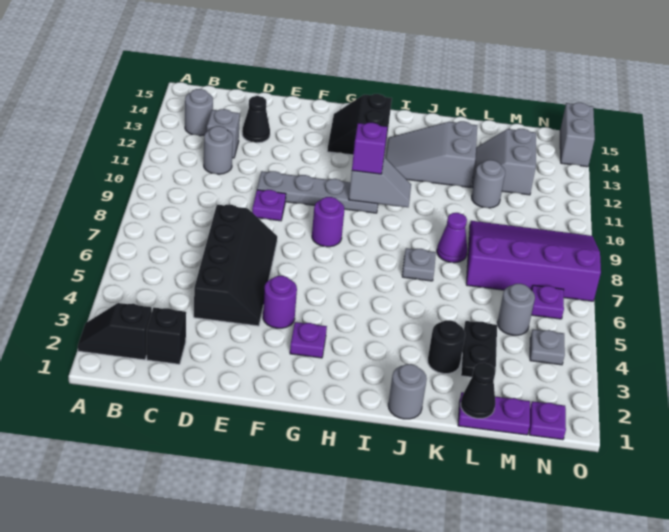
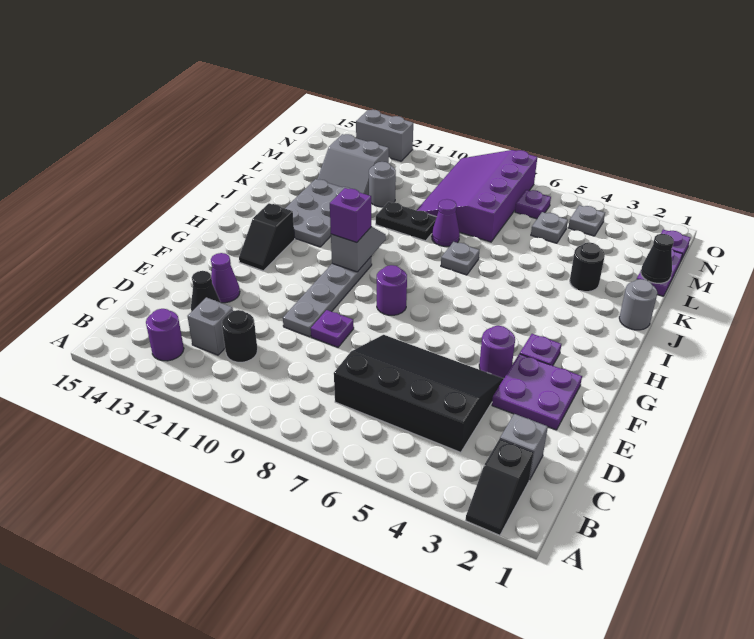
grey round brick B13 level 1 -> purple round brick B13 level 1
black brick C2 level 1 -> grey brick C2 level 1
grey round brick C11 level 1 -> black round brick C11 level 1
black slope D4:E7 level 1 top D -> black slope C4:E7 level 1 top C
none -> purple plate E2:F3 level 1
none -> purple cone E13 level 1
black slope G13:H14 level 1 top H -> black slope G13:H13 level 1 top H
grey slope I12:K13 level 1 top K -> grey plate I12:K13 level 1
black plate L3:L4 level 1 -> black plate K9:K10 level 1
grey round brick M5 level 1 -> grey plate M5 level 1
grey brick O14:O15 level 1 -> grey brick O12:O13 level 1

